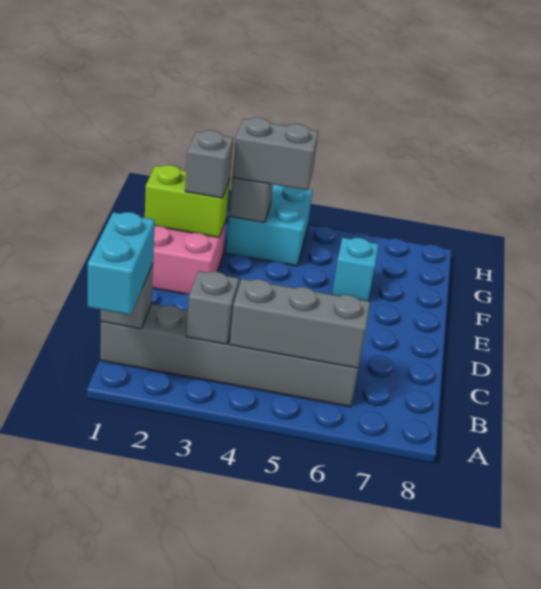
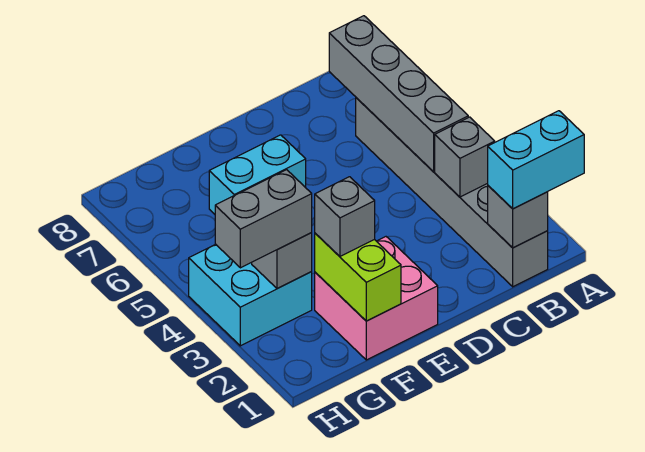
grey brick B4:B6 level 2 -> grey brick B4:B7 level 2
cyan brick F6 level 1 -> cyan brick E6:F6 level 1
grey brick G3:G4 level 3 -> grey brick G3:H3 level 3

